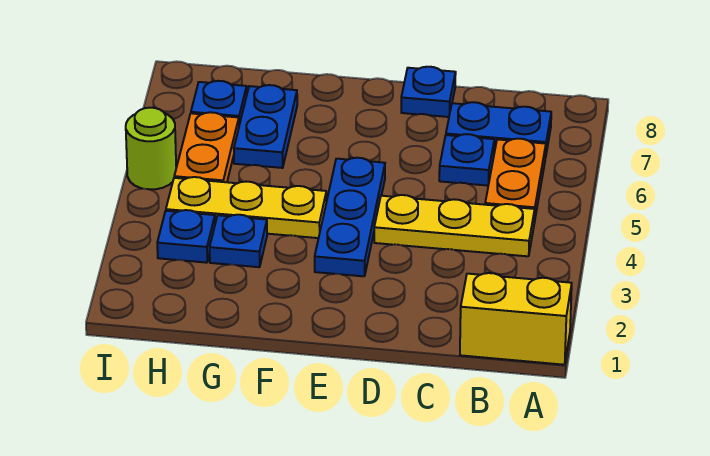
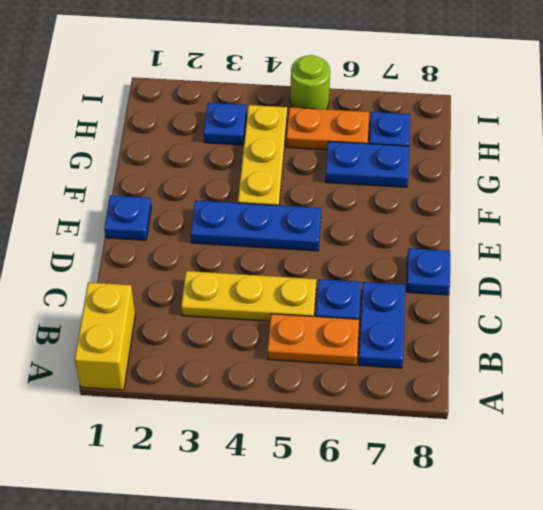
yellow plate B4:D4 level 1 -> yellow plate C3:C5 level 1
blue plate G3 level 1 -> blue plate E1 level 1

